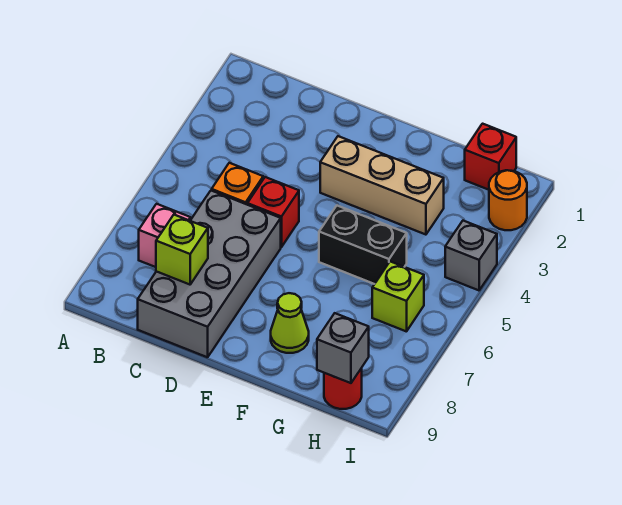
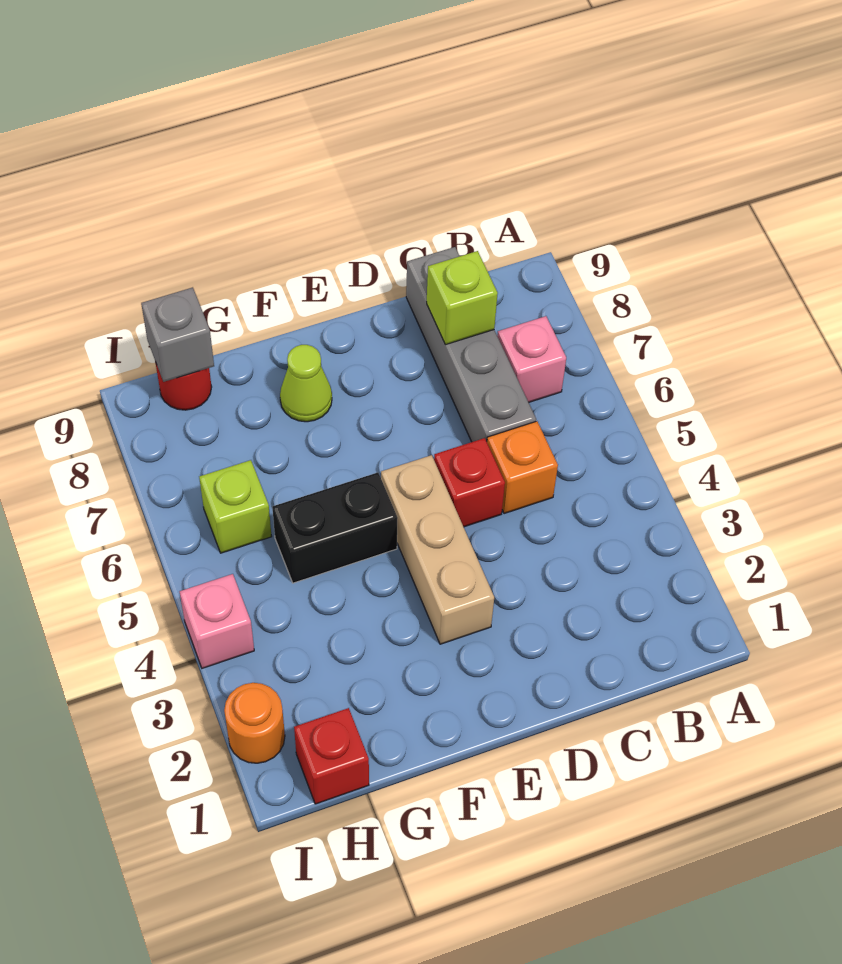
grey brick C6:D9 level 1 -> grey brick C6:C9 level 1
tan brick E3:G3 level 1 -> tan brick E3:E5 level 1
grey brick I4 level 1 -> pink brick I4 level 1

